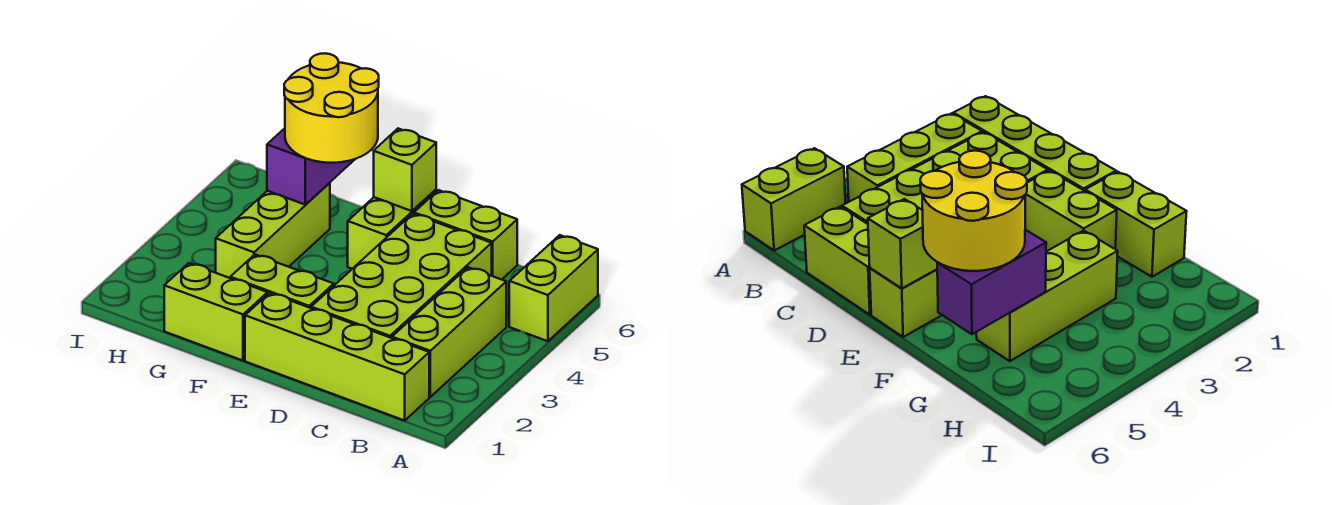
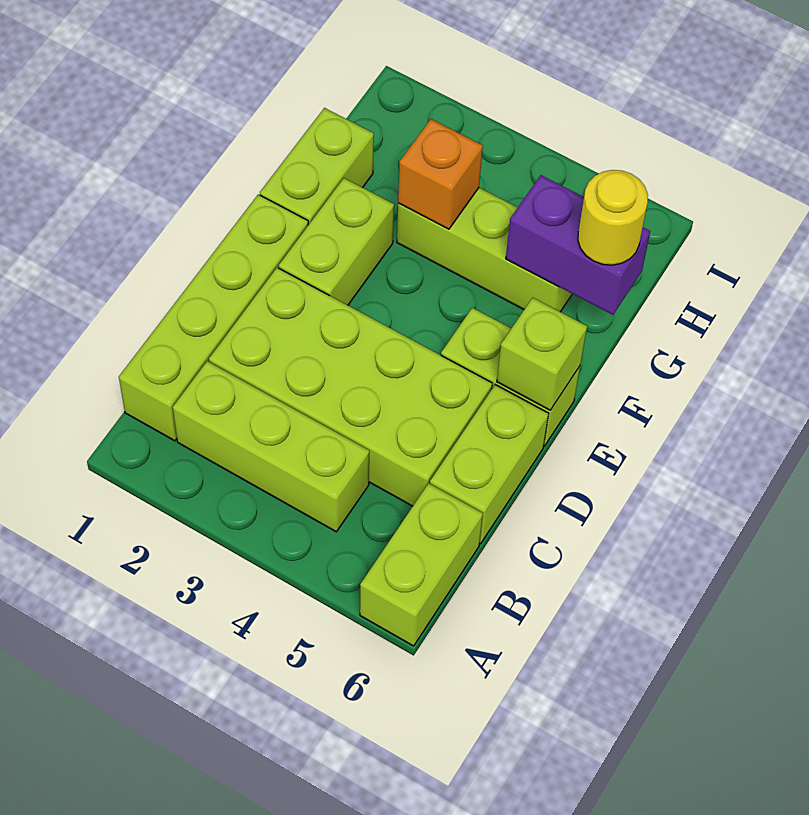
lime brick A5:A6 level 1 -> lime brick A6:B6 level 1
yellow round brick F5:G6 level 3 -> yellow round brick G6 level 3
none -> orange brick G3 level 2

